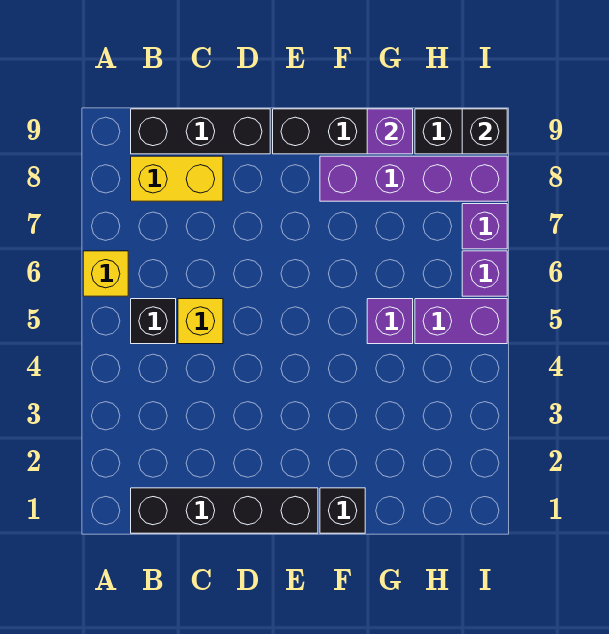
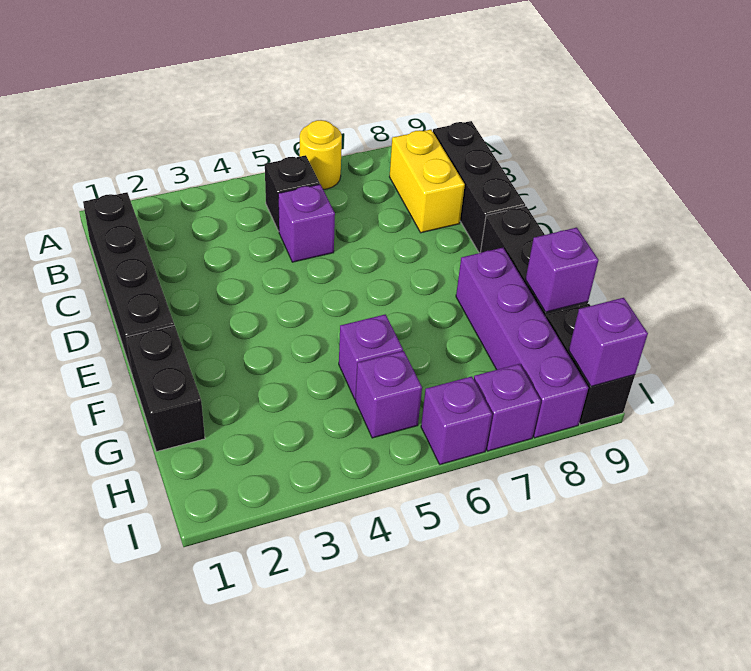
yellow brick A6 level 1 -> yellow round brick A6 level 1
yellow brick C5 level 1 -> purple brick C5 level 1
black brick F1 level 1 -> black brick F1:G1 level 1
purple brick H5:I5 level 1 -> purple brick H5 level 1
black brick I9 level 2 -> purple brick I9 level 2

